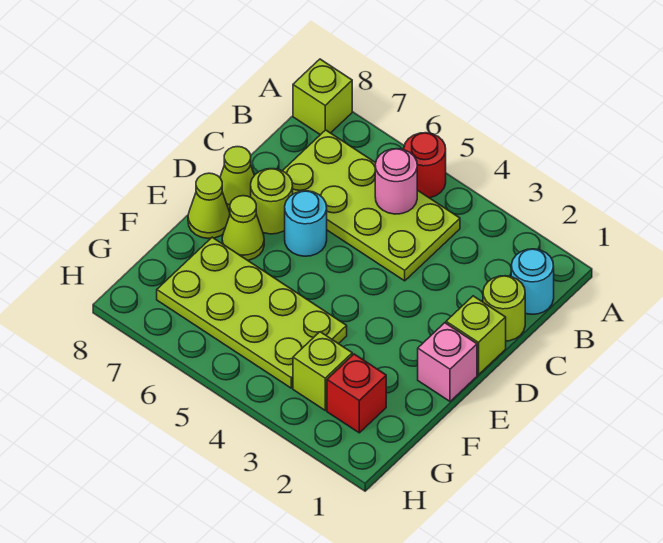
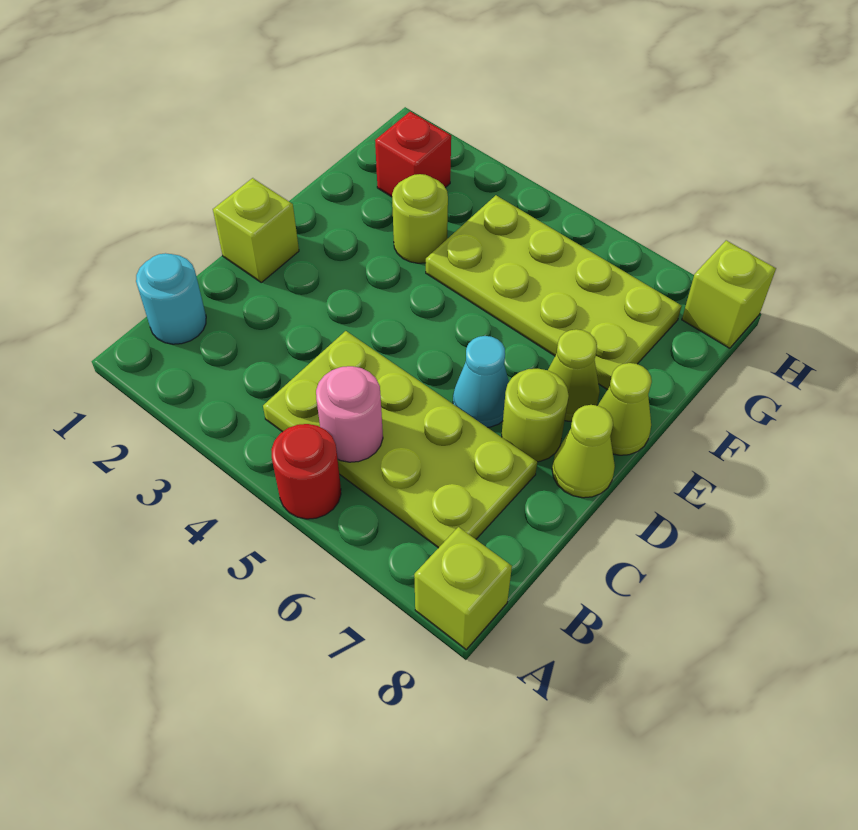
lime round brick C1 level 1 -> lime round brick F3 level 1
cyan round brick D6 level 1 -> cyan cone D6 level 1
pink brick E1 level 1 -> none
lime brick G3 level 1 -> lime brick H8 level 1

